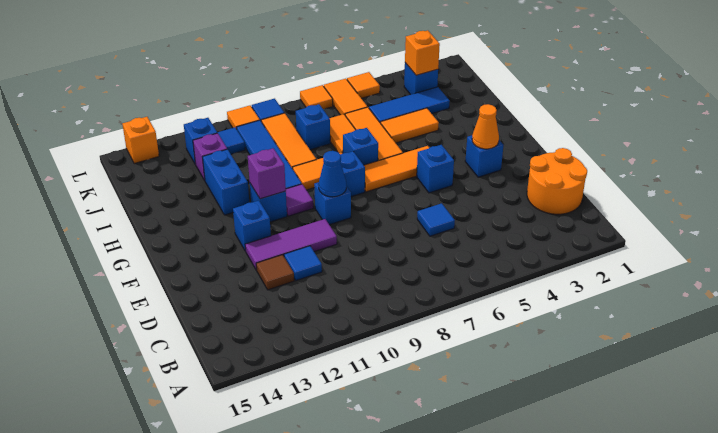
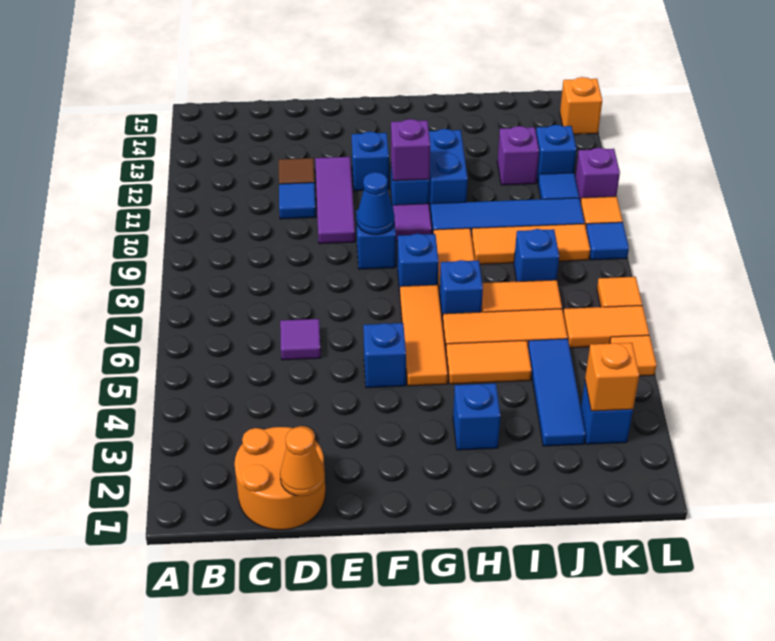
blue tile D6 level 1 -> purple tile D6 level 1
blue brick F3 level 1 -> blue brick H3 level 1
orange cone F3 level 2 -> orange cone D1 level 2
blue brick H12:I12 level 1 -> blue brick H11:H12 level 1
orange tile I4:I5 level 1 -> orange tile H5:I5 level 1
none -> purple brick L11 level 1

